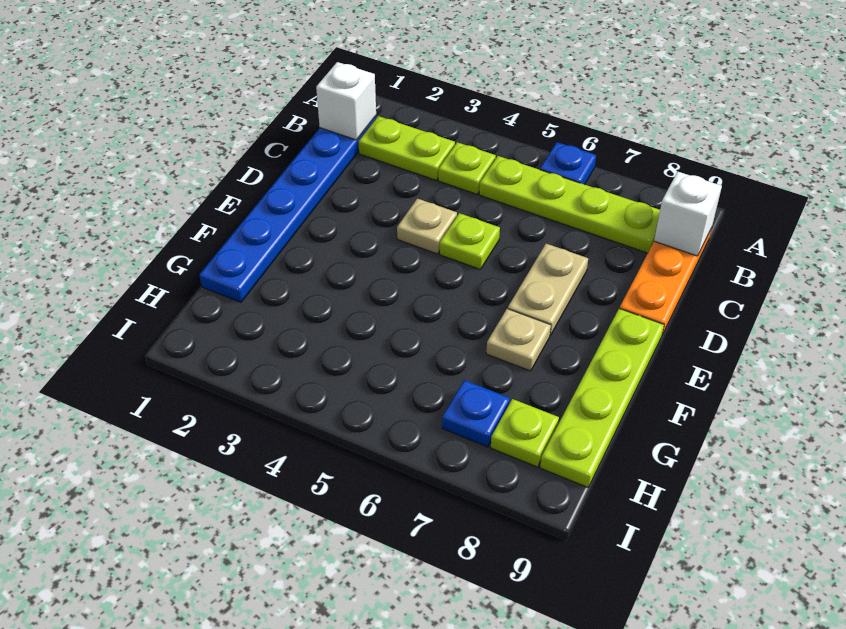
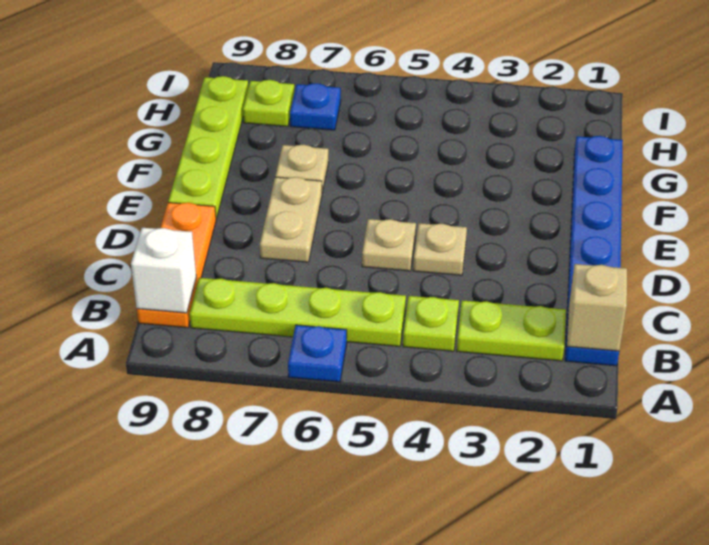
white brick B1 level 2 -> tan brick B1 level 2
lime plate D5 level 1 -> tan plate D5 level 1

